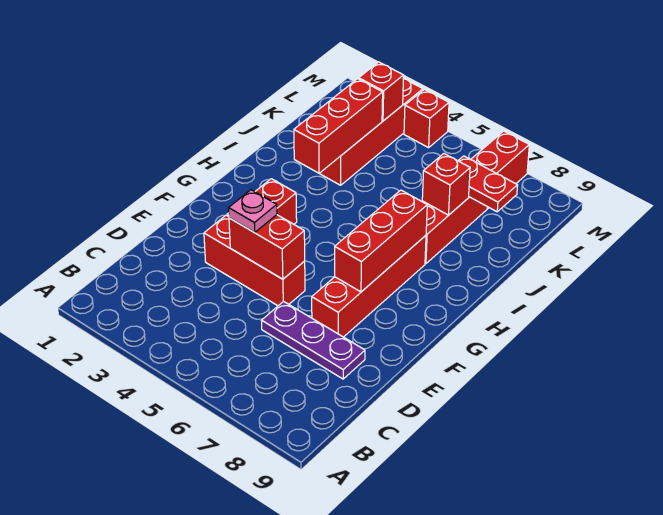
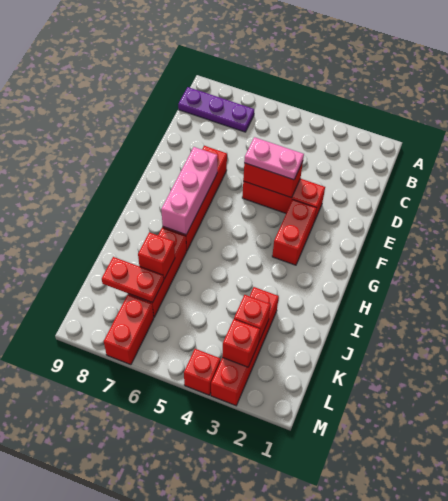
purple plate D6:D8 level 1 -> purple plate B7:B9 level 1
pink plate E4 level 3 -> pink plate E4:E5 level 3
red brick F7:H7 level 2 -> pink brick F7:H7 level 2
red brick I3:K3 level 2 -> red brick K3 level 2

